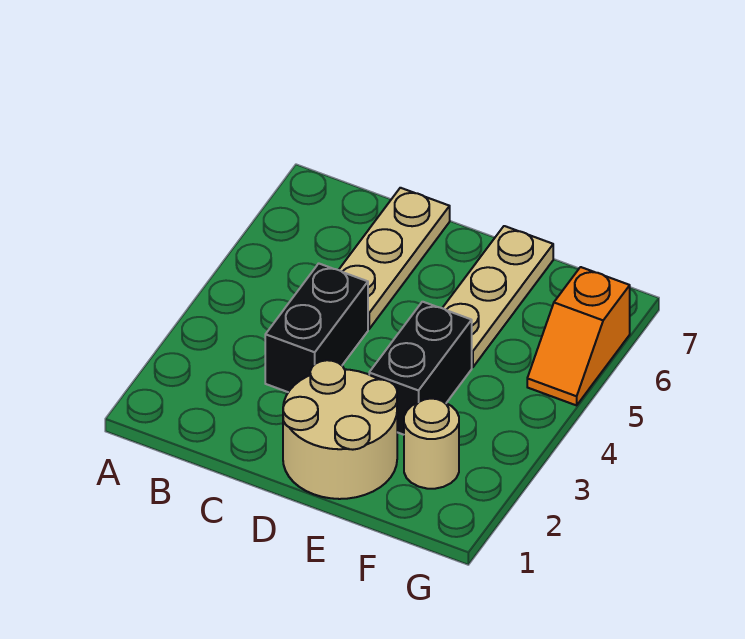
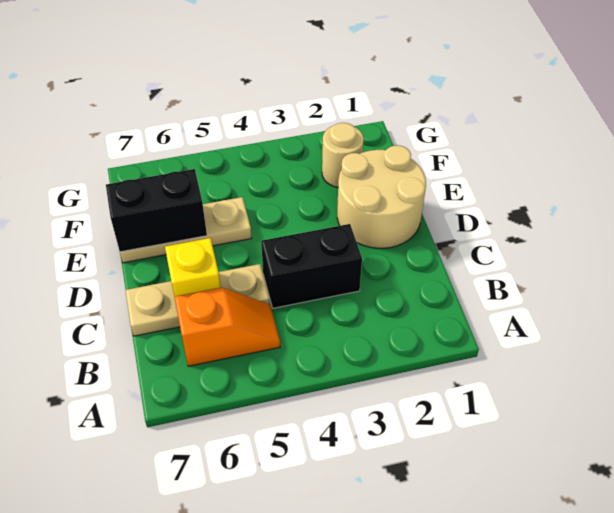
none -> yellow brick C6 level 2
black brick E3:E4 level 1 -> black brick E6:E7 level 2
orange slope G5:G6 level 1 top 6 -> orange slope B5:B6 level 1 top 6

